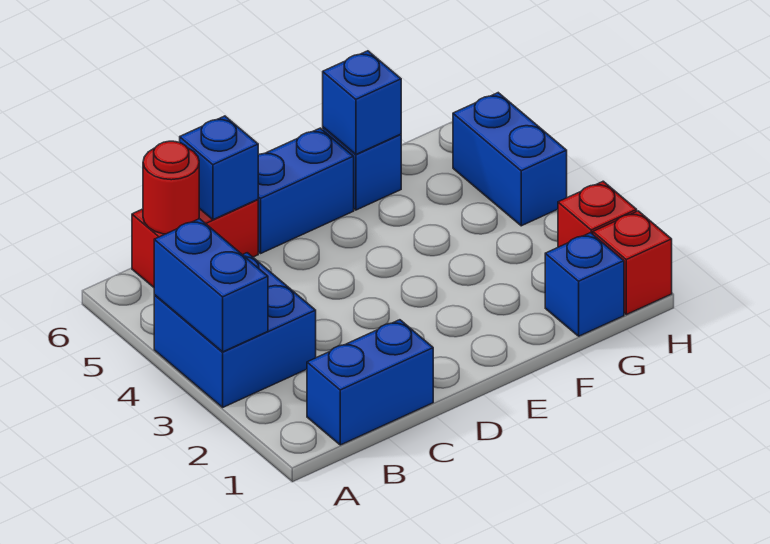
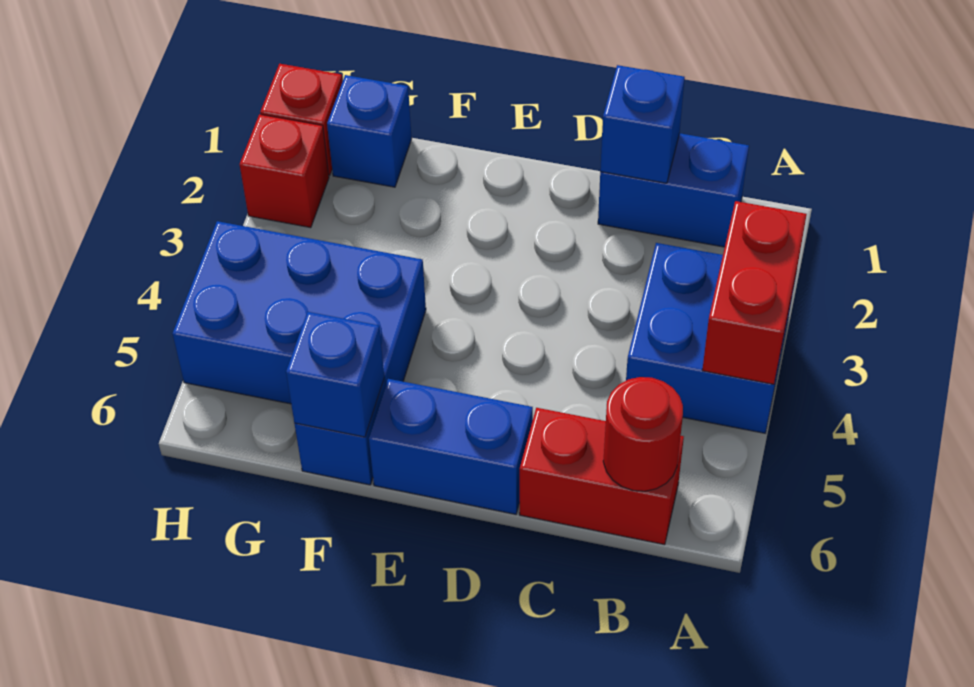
blue brick A3:A4 level 2 -> red brick A3:A4 level 2
blue brick C6 level 2 -> blue brick C1 level 2
blue brick H4:H5 level 1 -> blue brick F4:H5 level 1

